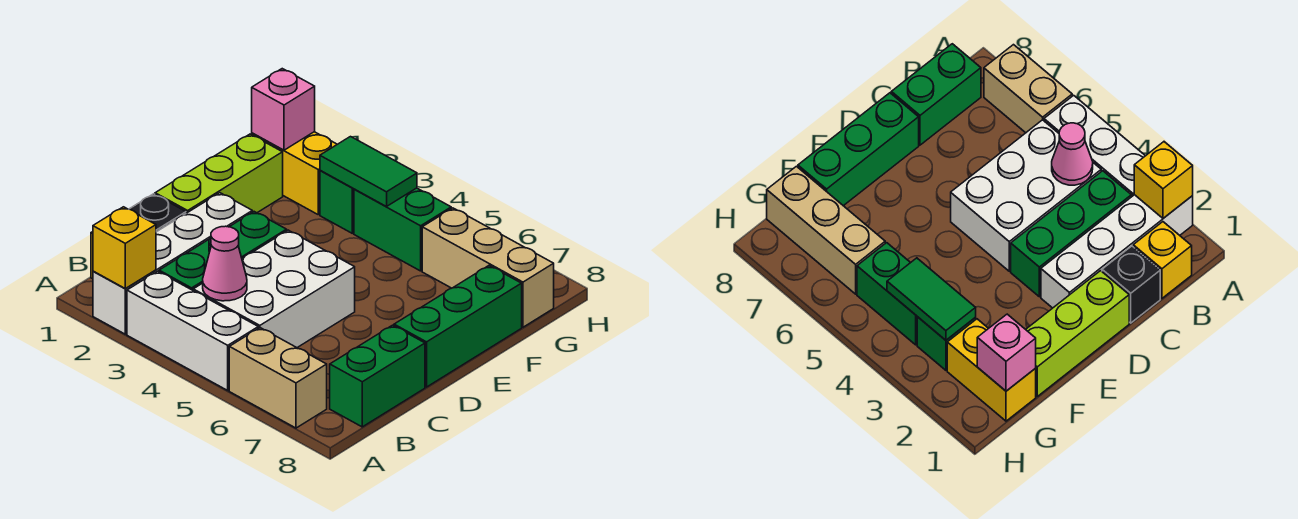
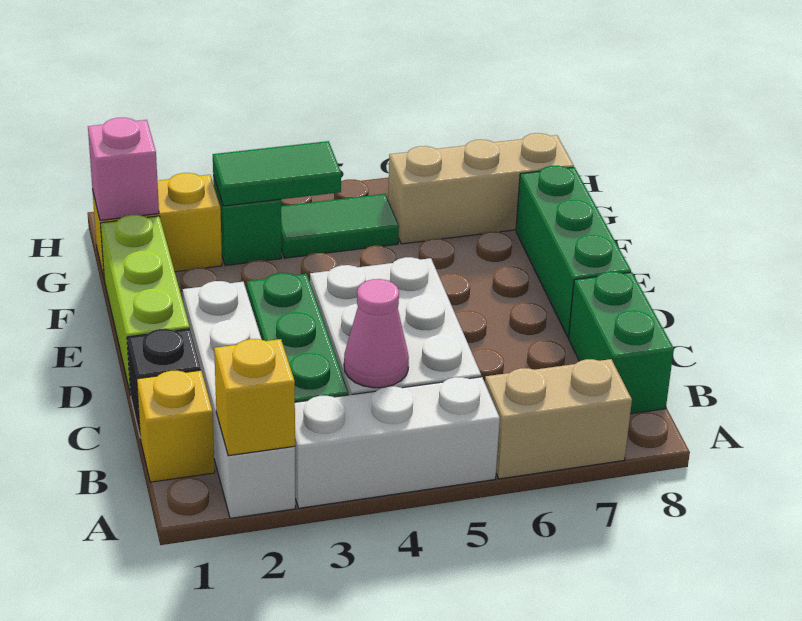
green brick G4:G5 level 1 -> green tile G4:G5 level 1

